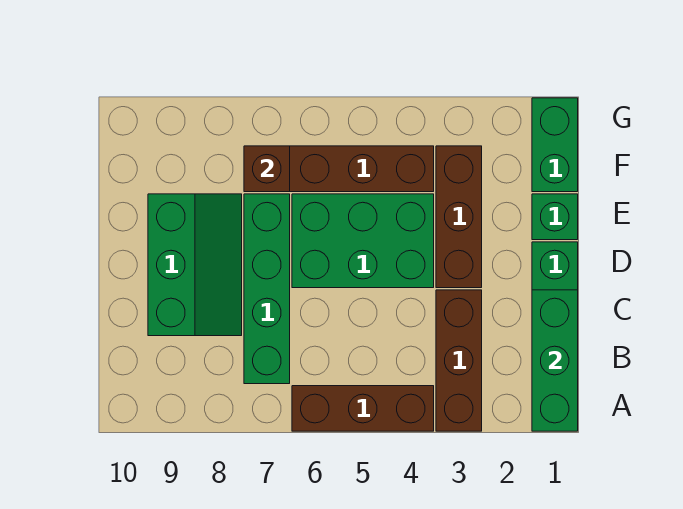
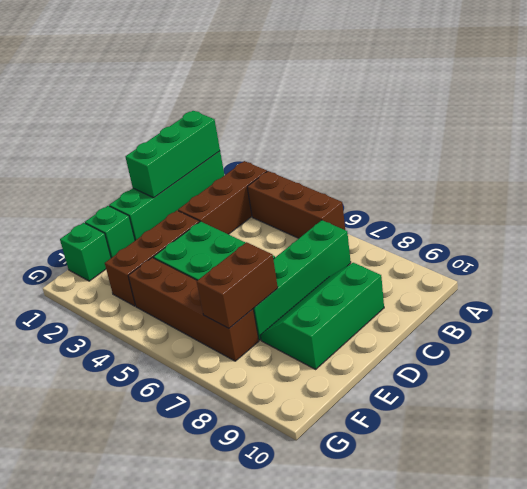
green brick F1:G1 level 1 -> green brick F1 level 1
brown brick F7 level 2 -> brown brick E7:F7 level 2

